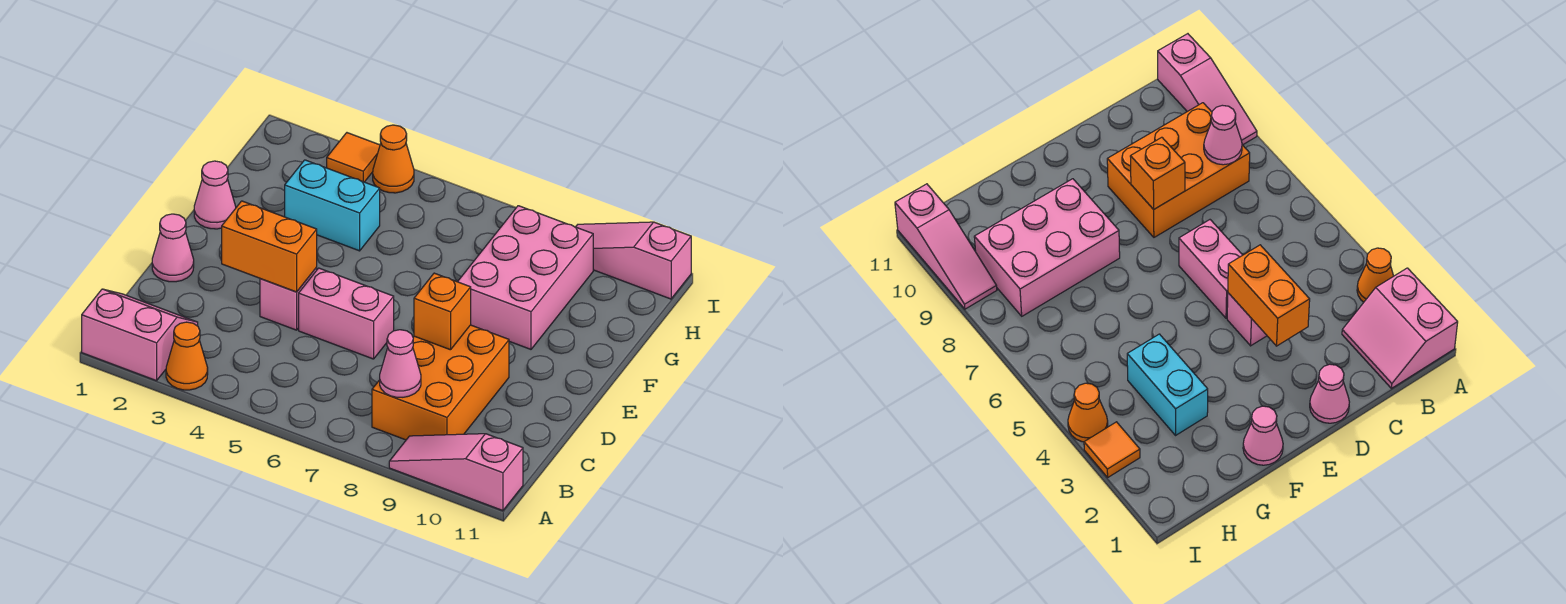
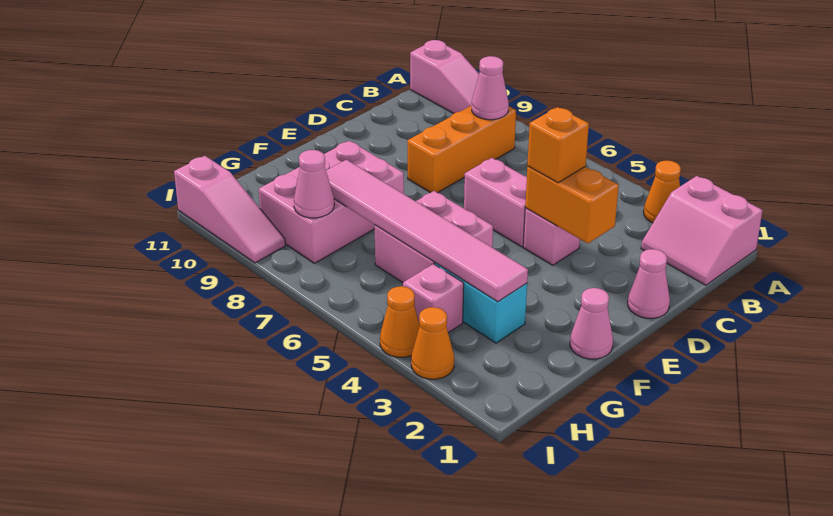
orange brick B8:D9 level 1 -> orange brick B8:D8 level 1
orange brick D8 level 2 -> orange brick D4 level 3
none -> pink brick F5:G6 level 1
none -> pink tile G3:G8 level 2
none -> pink brick H4 level 1
none -> pink cone H8 level 2
orange tile I3 level 1 -> orange cone I3 level 1

